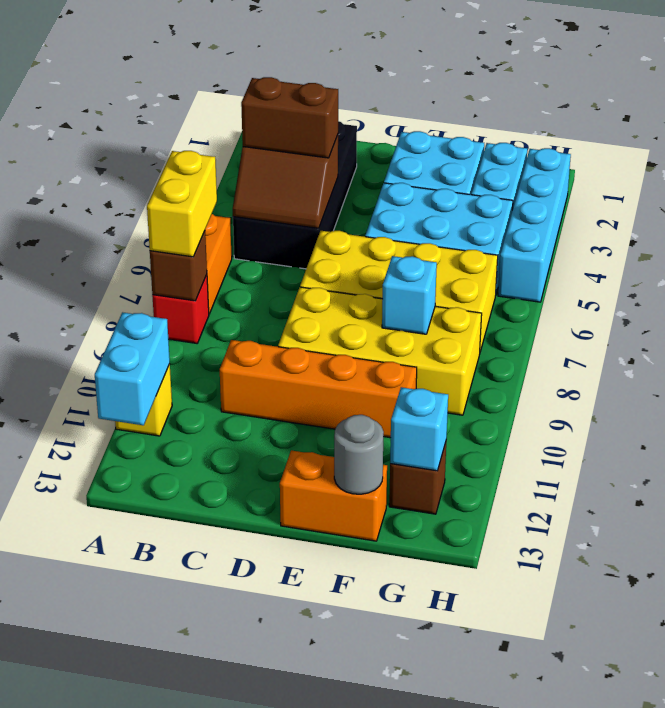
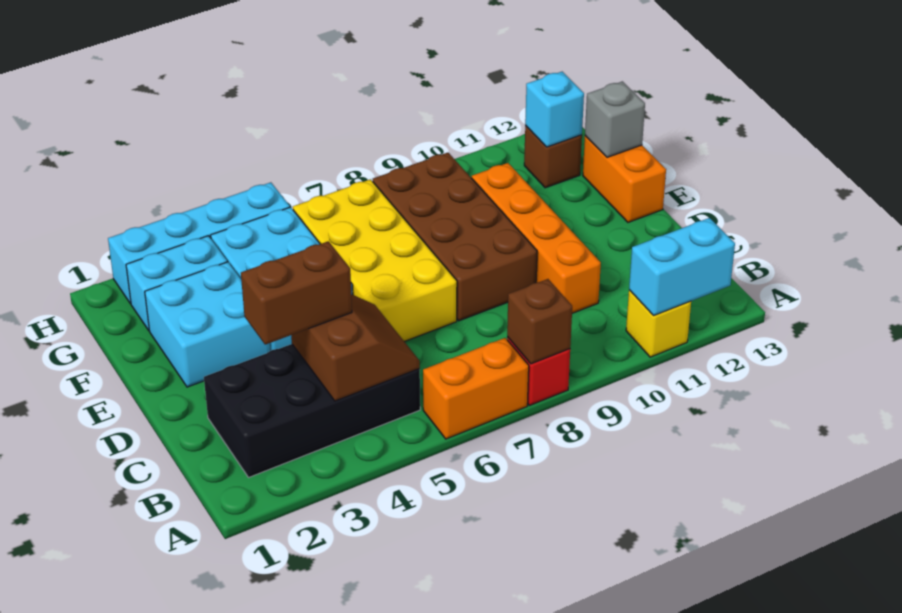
yellow brick A7:A8 level 3 -> none
brown brick B4:C4 level 3 -> brown brick C3:C4 level 3
yellow brick D8:G9 level 1 -> brown brick D8:G9 level 1
cyan brick F8 level 2 -> none
grey round brick F13 level 2 -> grey brick F13 level 2

